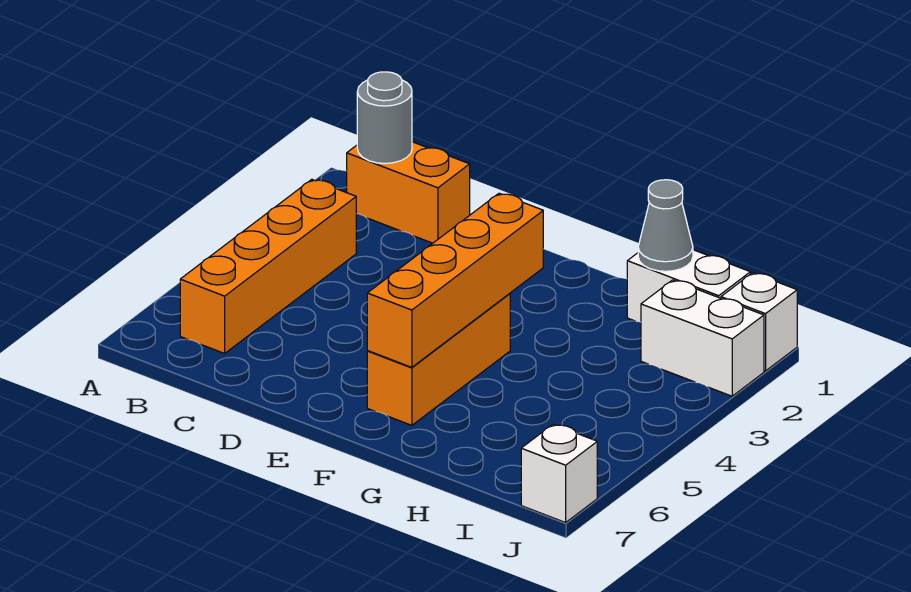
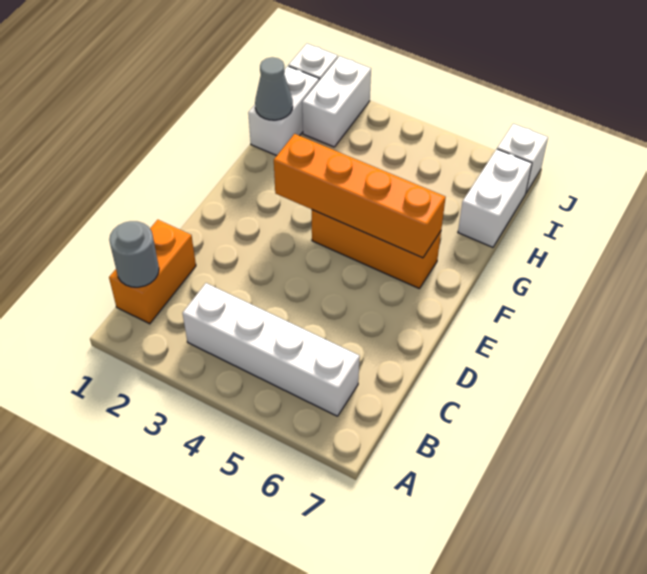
orange brick B3:B6 level 1 -> white brick B3:B6 level 1
none -> white brick H7:I7 level 1

